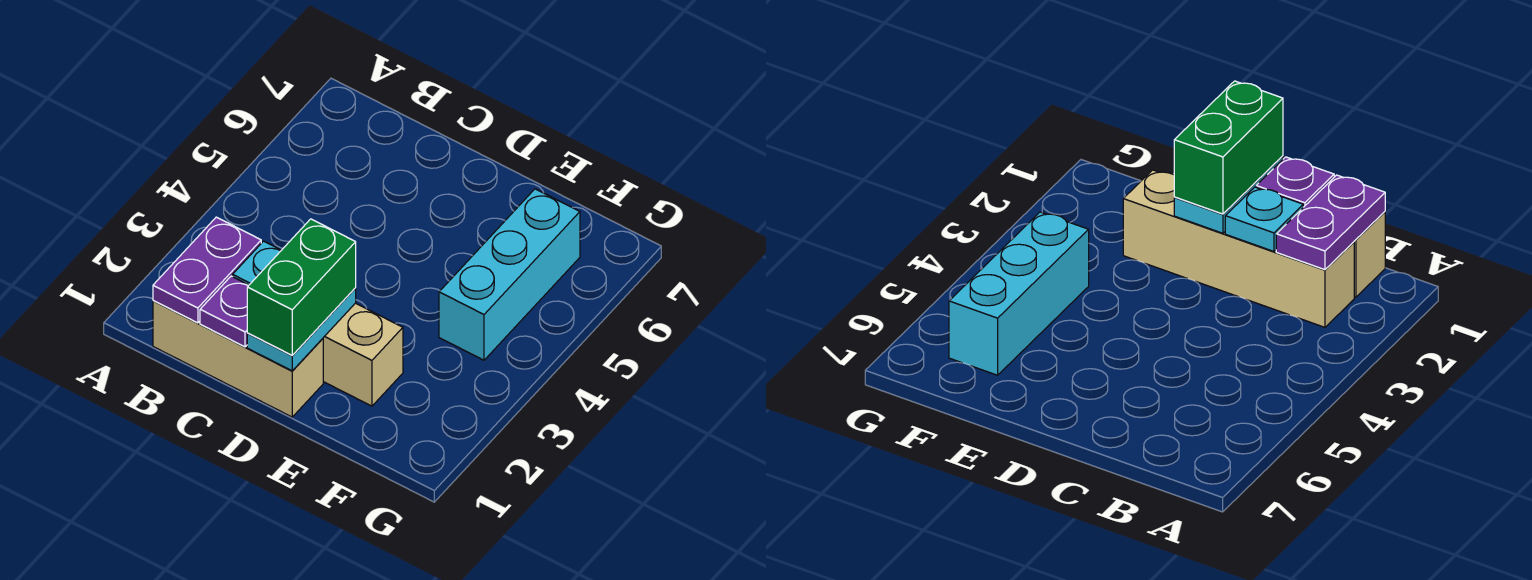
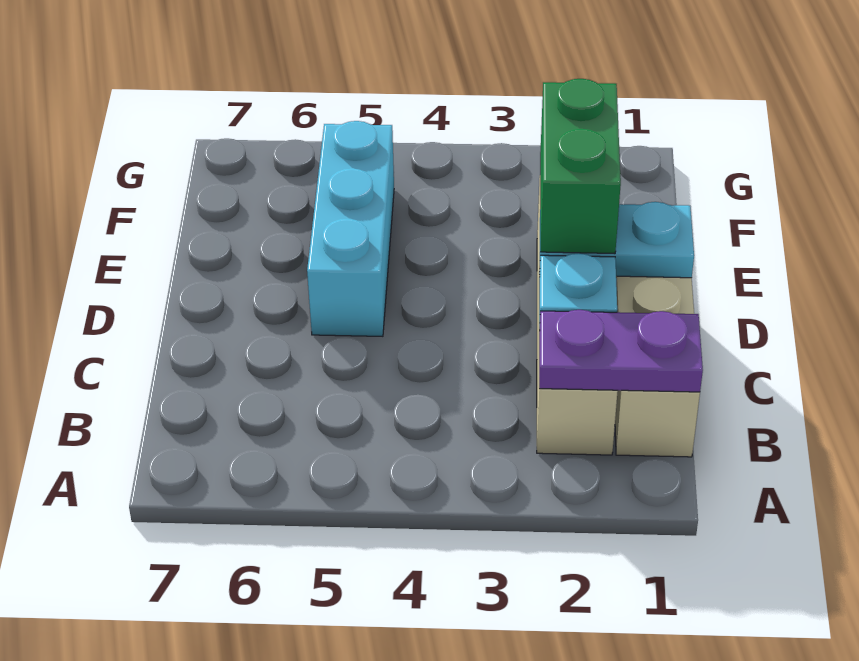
purple plate C1 level 2 -> none
green brick D1:D2 level 3 -> green brick D2:E2 level 3
cyan brick F4:F6 level 1 -> cyan brick D5:F5 level 1

